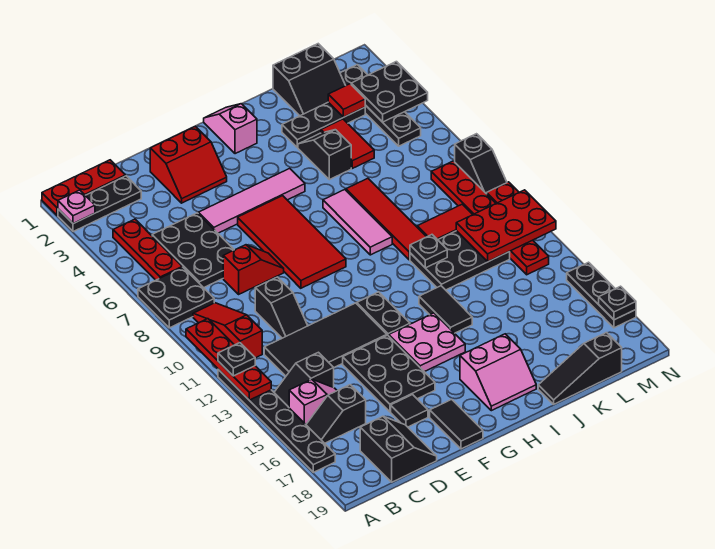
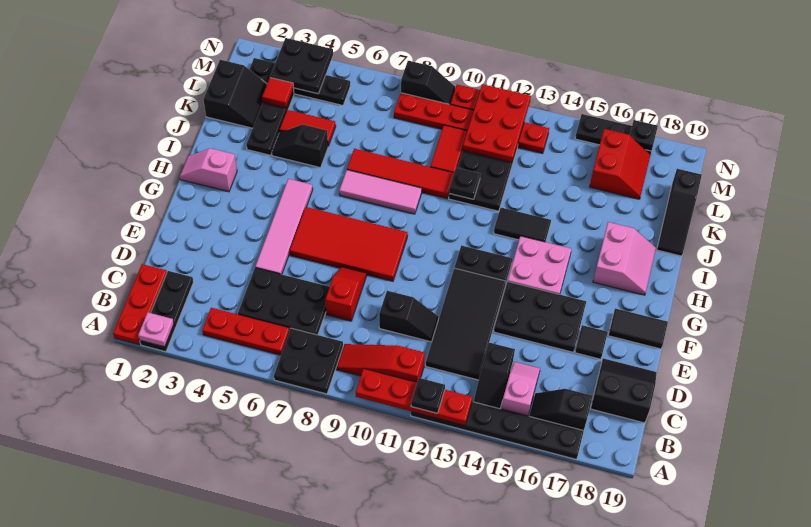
black slope B16:C16 level 1 top C -> black slope B16:B17 level 1 top 17
red slope E2:F3 level 1 top 2 -> red slope L16:M17 level 1 top 16

